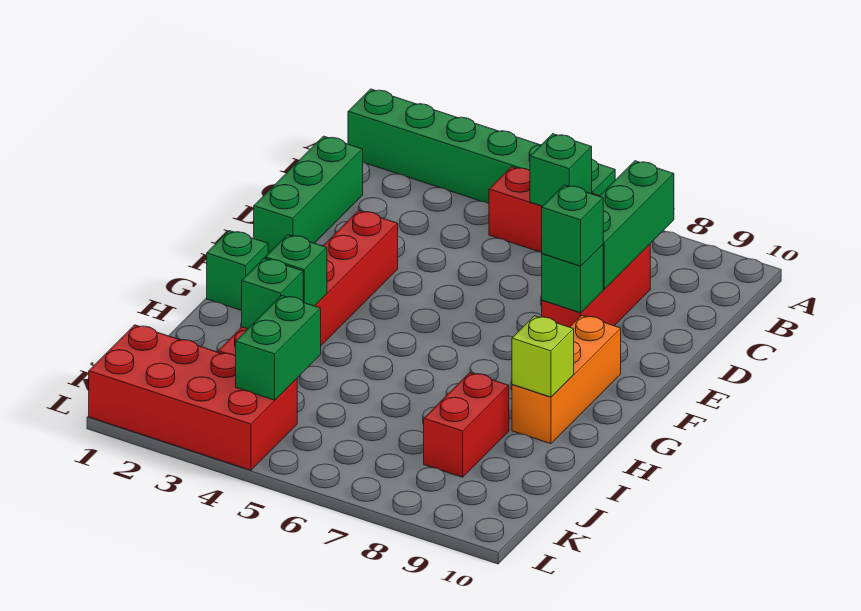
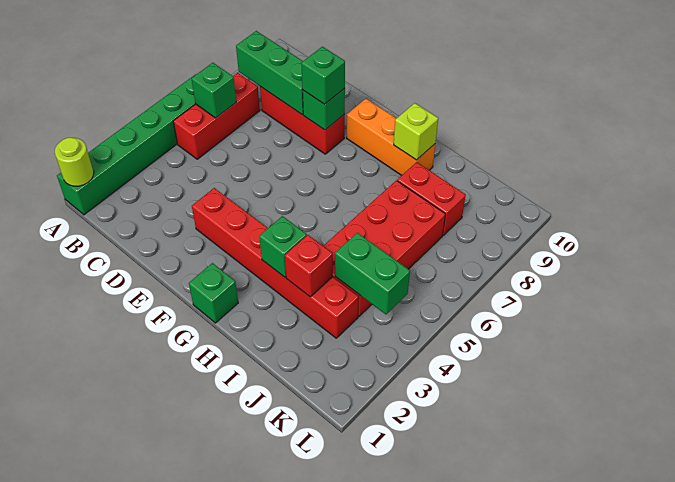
none -> lime round brick A1 level 2
green brick C1:E1 level 1 -> none
green brick I3 level 2 -> red brick I3 level 2
red brick K1:L4 level 1 -> red brick I4:J7 level 1

